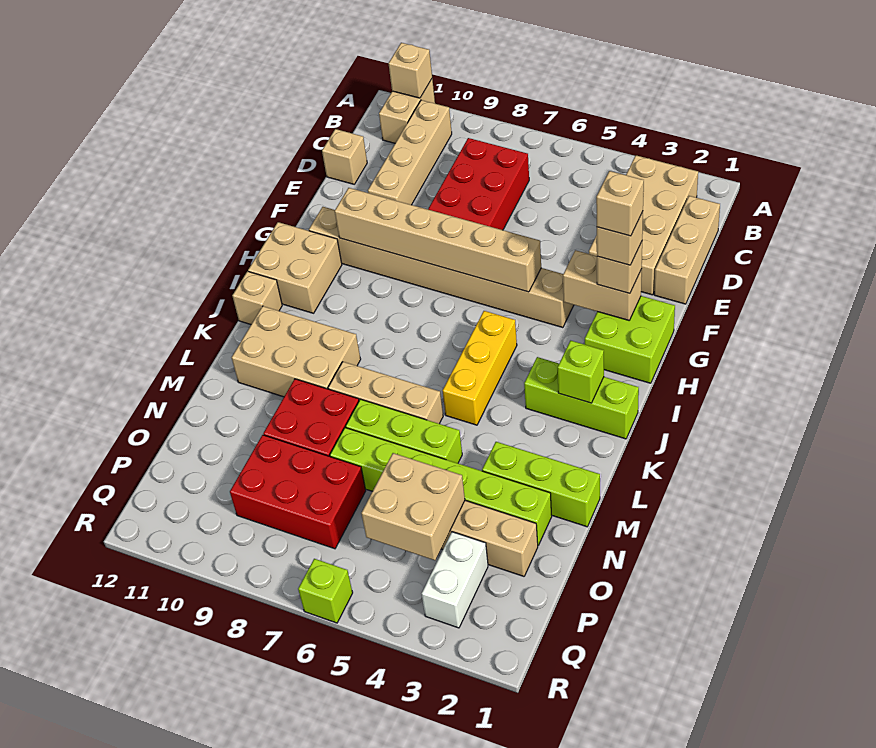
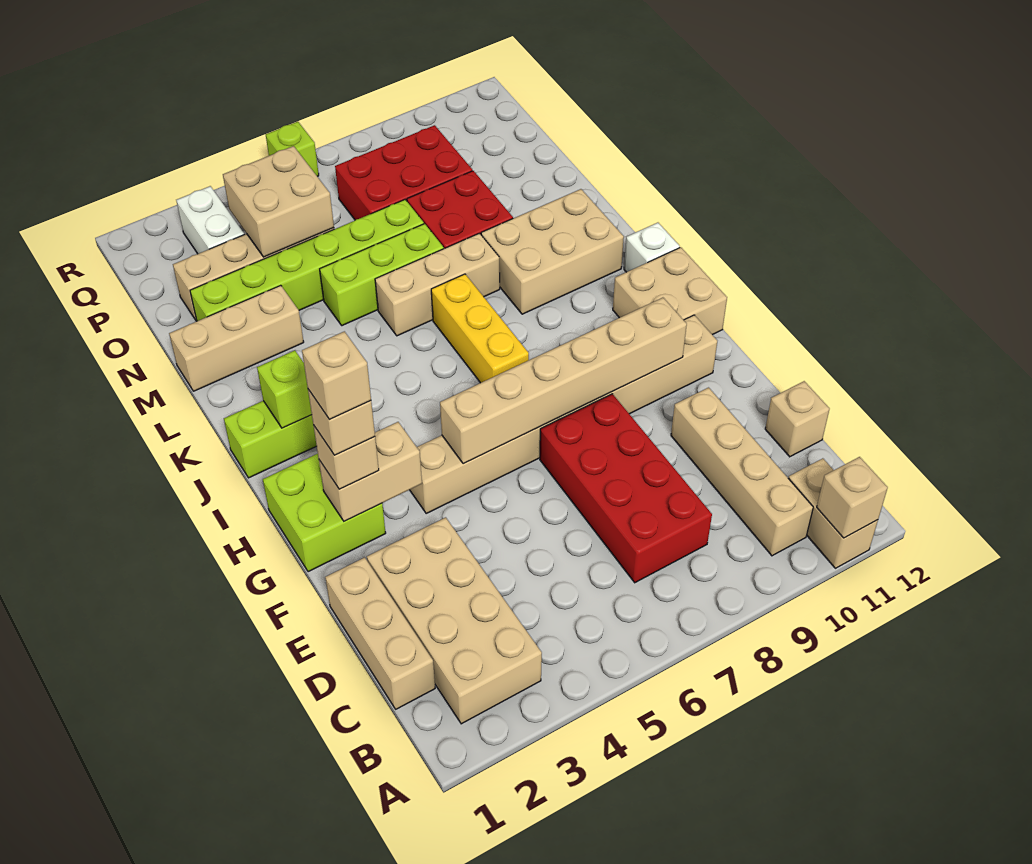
yellow brick I5:K5 level 1 -> yellow brick I7:K7 level 1
tan brick J12 level 1 -> white brick J12 level 1
lime brick M1:M3 level 1 -> tan brick M1:M3 level 1

